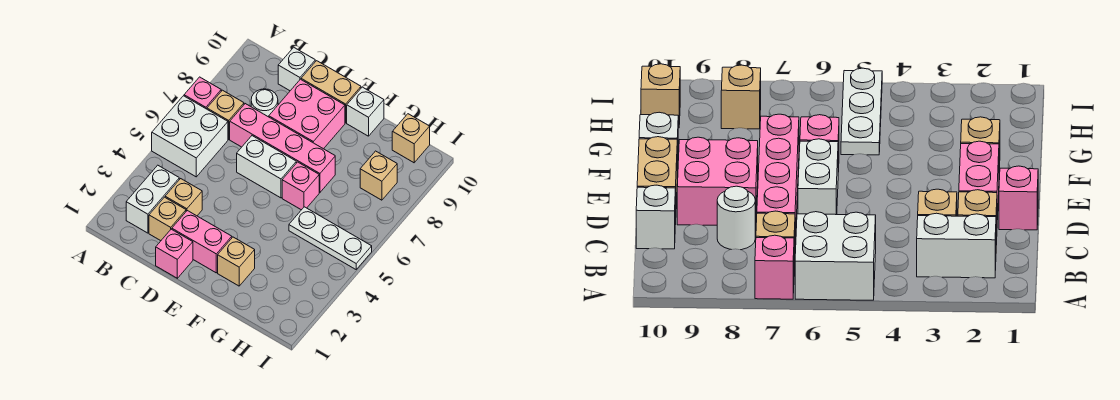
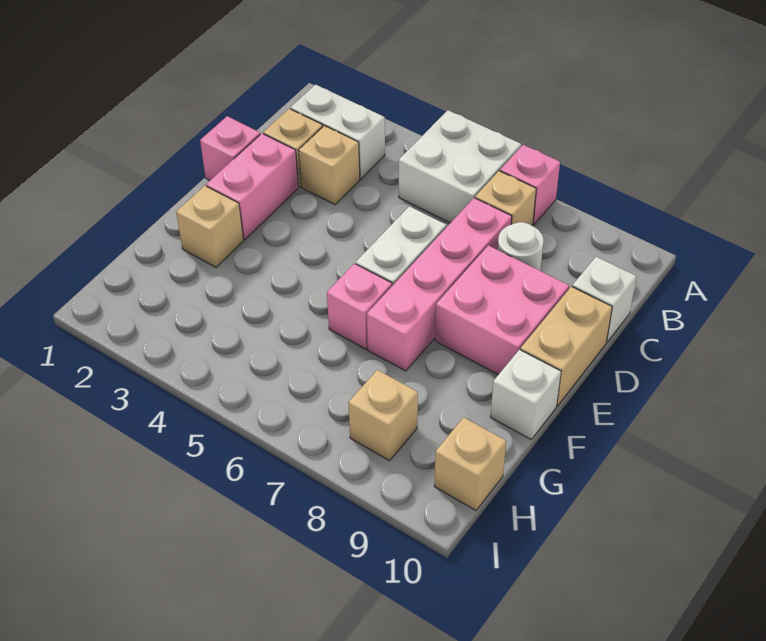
white plate G5:I5 level 1 -> none

